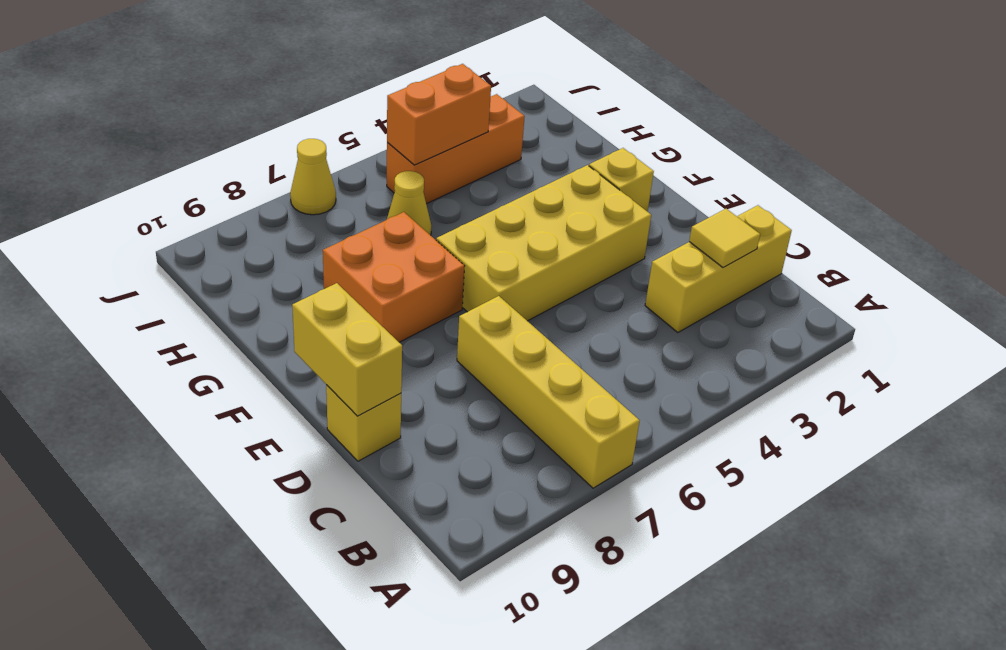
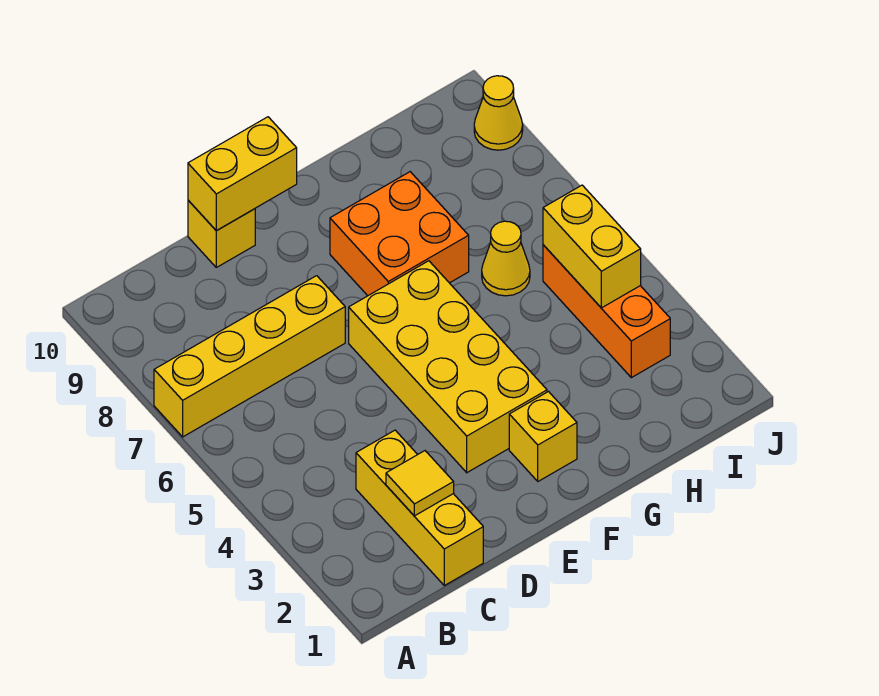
orange brick I4:I5 level 2 -> yellow brick I4:I5 level 2
yellow cone J7 level 1 -> yellow cone J9 level 1

